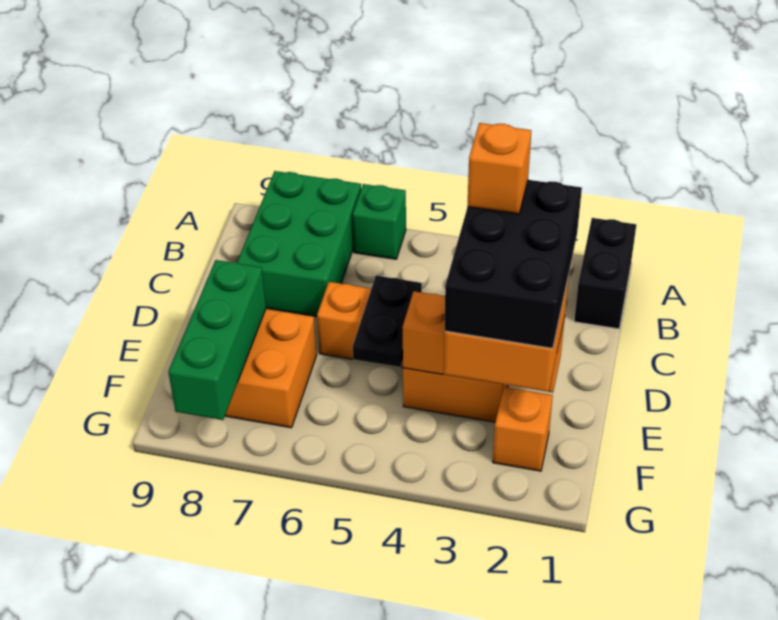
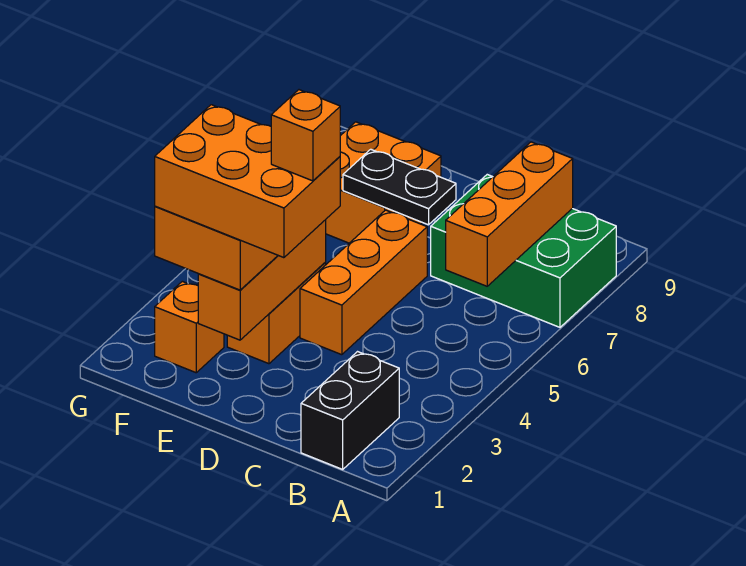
black brick A1:B1 level 1 -> black brick B1:B2 level 1
green brick A6 level 1 -> none
none -> orange brick B6:B8 level 2
black brick D2:F3 level 4 -> orange brick D2:F3 level 4
black plate D5:E5 level 2 -> black plate D7:E7 level 2
green brick E8:G8 level 2 -> none

